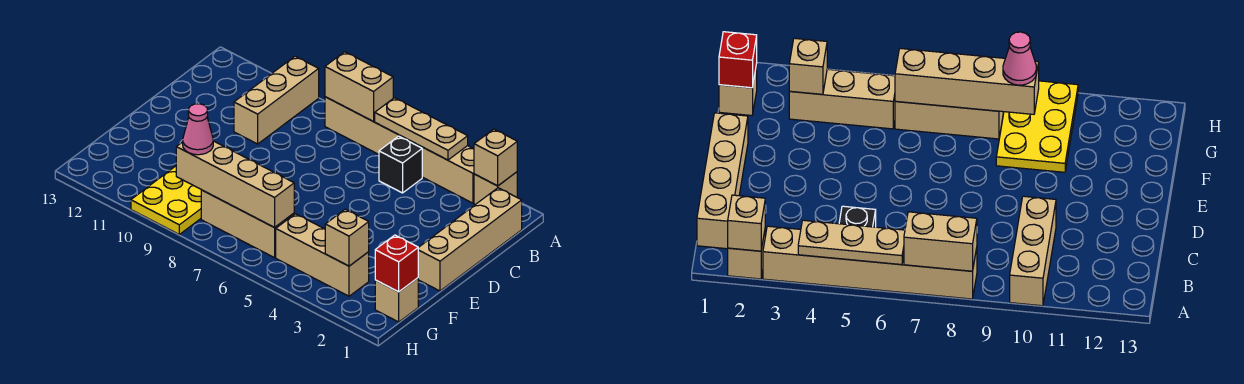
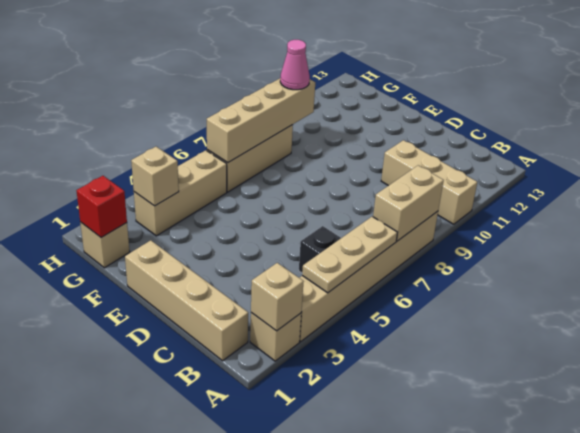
yellow plate F9:H10 level 1 -> none

